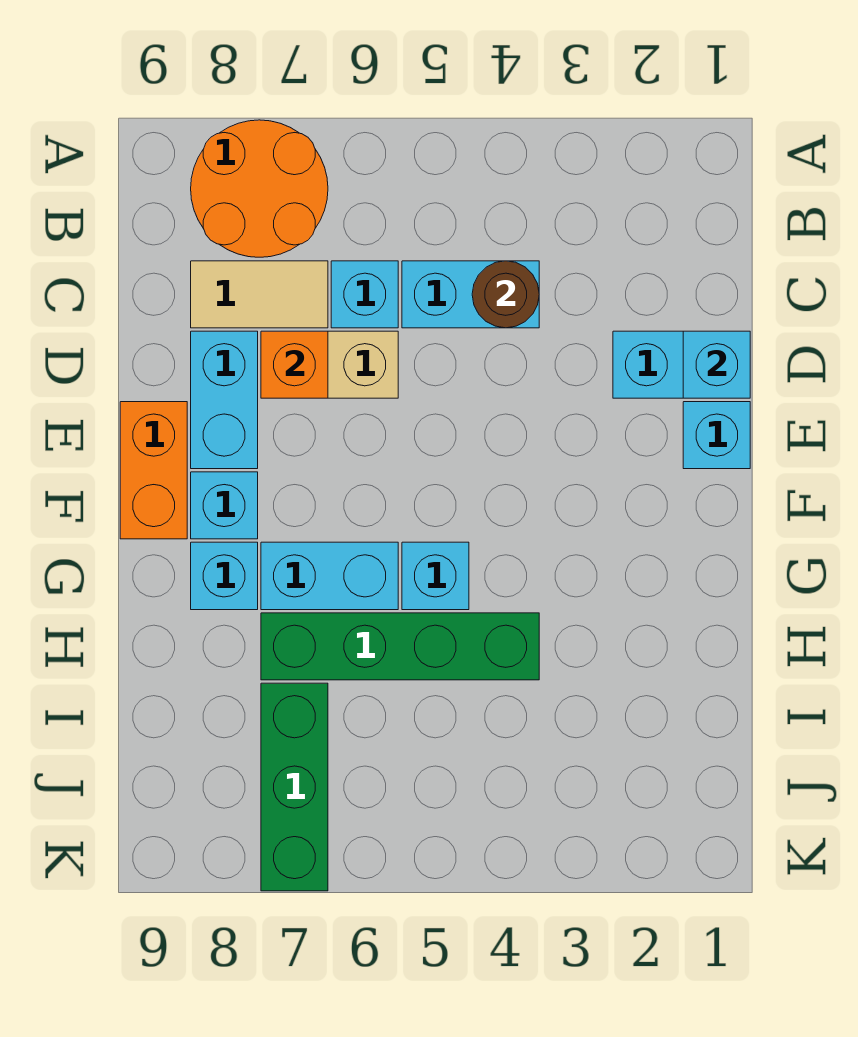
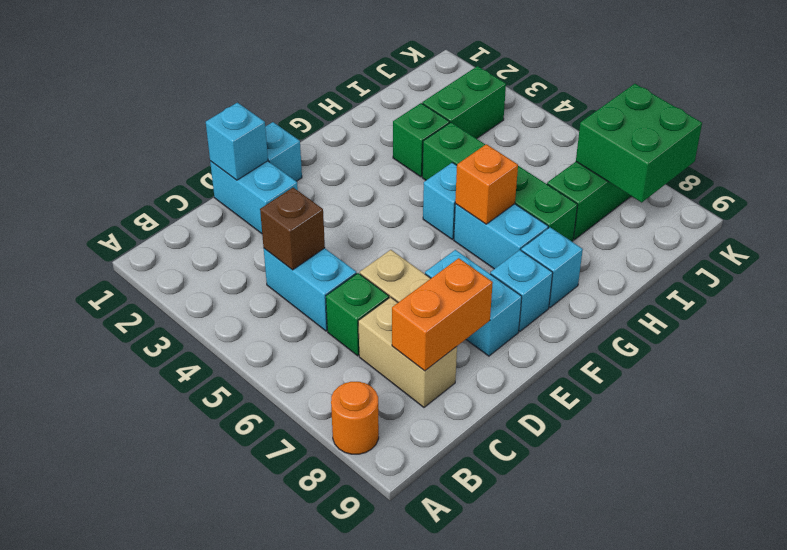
orange round brick A7:B8 level 1 -> orange round brick A8 level 1
brown round brick C4 level 2 -> brown brick C4 level 2
cyan brick C6 level 1 -> green brick C6 level 1
tan tile C7:C8 level 1 -> tan brick C7:C8 level 1
orange brick D7 level 2 -> orange brick G6 level 2
cyan brick D8:E8 level 1 -> cyan brick E7:E8 level 1
orange brick E9:F9 level 1 -> orange brick C8:D8 level 2
none -> green brick H3 level 1
none -> green brick I3:J3 level 1
none -> green brick J7:K8 level 2

